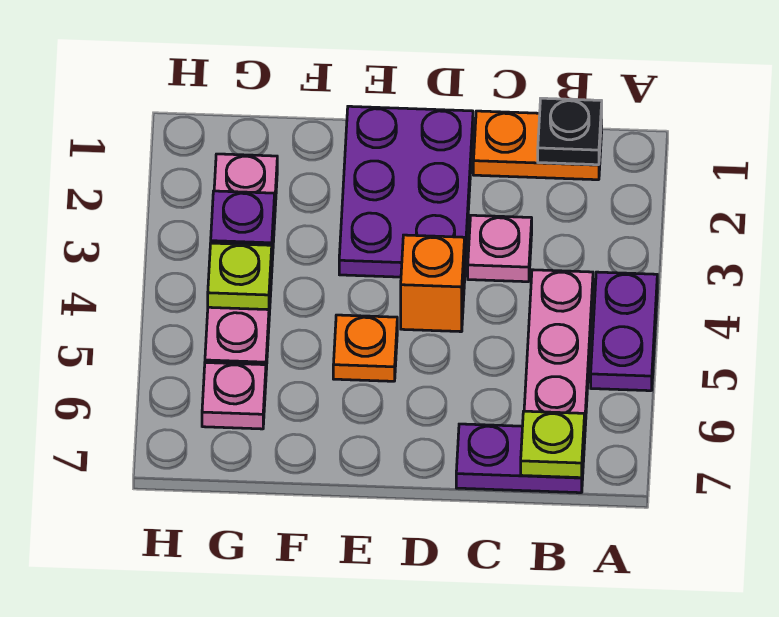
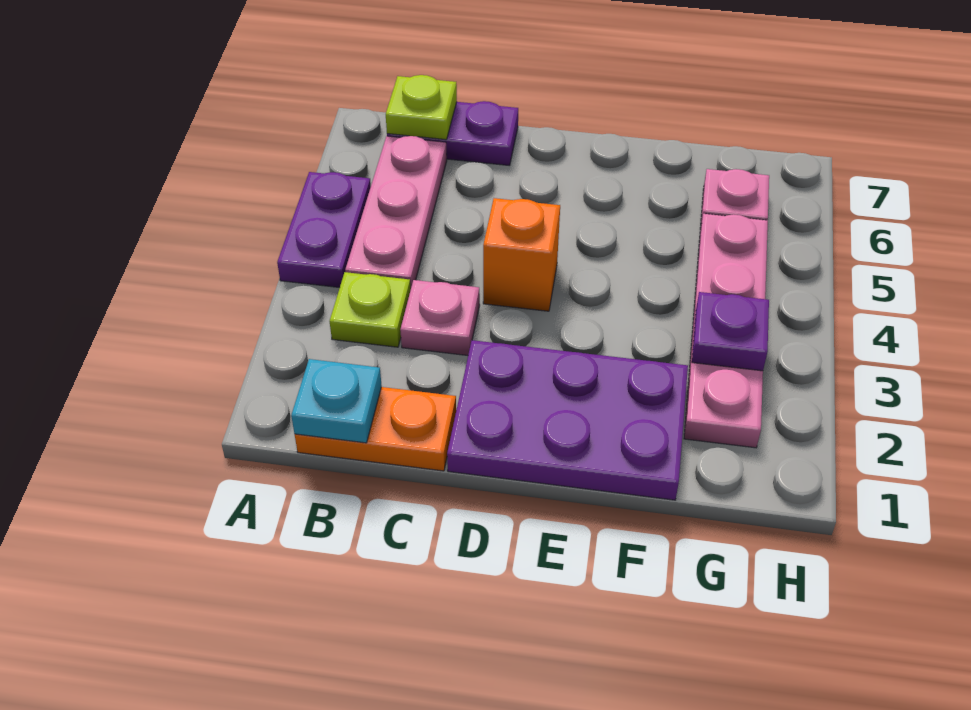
black plate B1 level 2 -> cyan plate B1 level 2
purple plate D1:E3 level 1 -> purple plate D1:F2 level 1
orange plate E5 level 1 -> none
lime plate G4 level 2 -> lime plate B3 level 1

